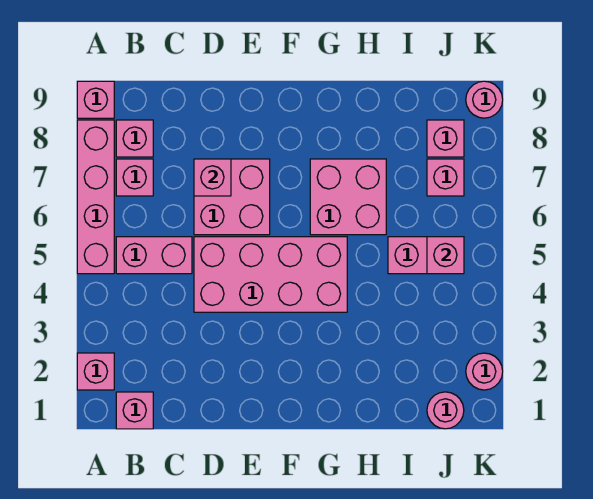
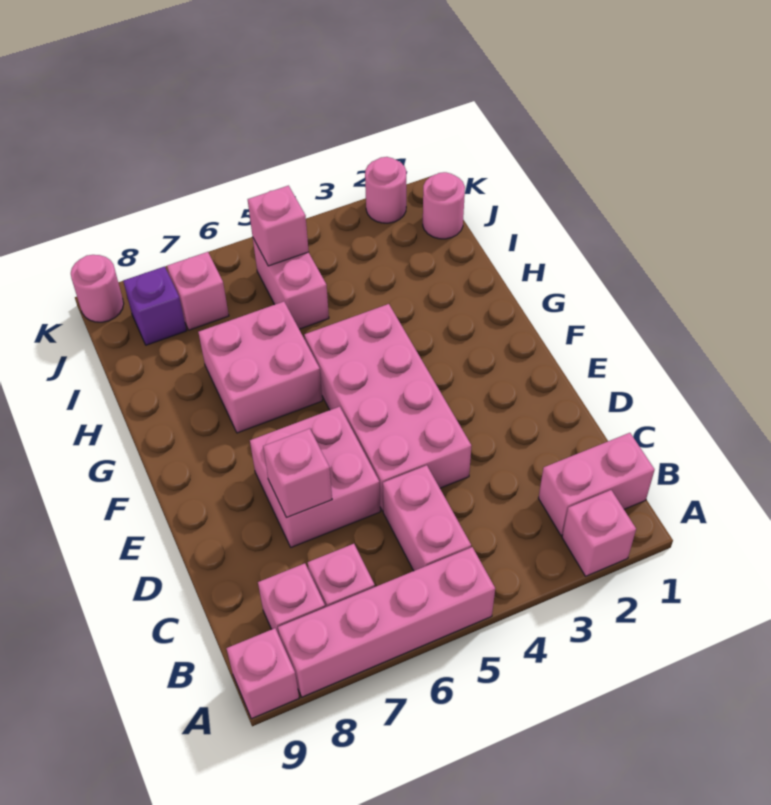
pink brick B1 level 1 -> pink brick B1:B2 level 1
pink brick J8 level 1 -> purple brick J8 level 1

